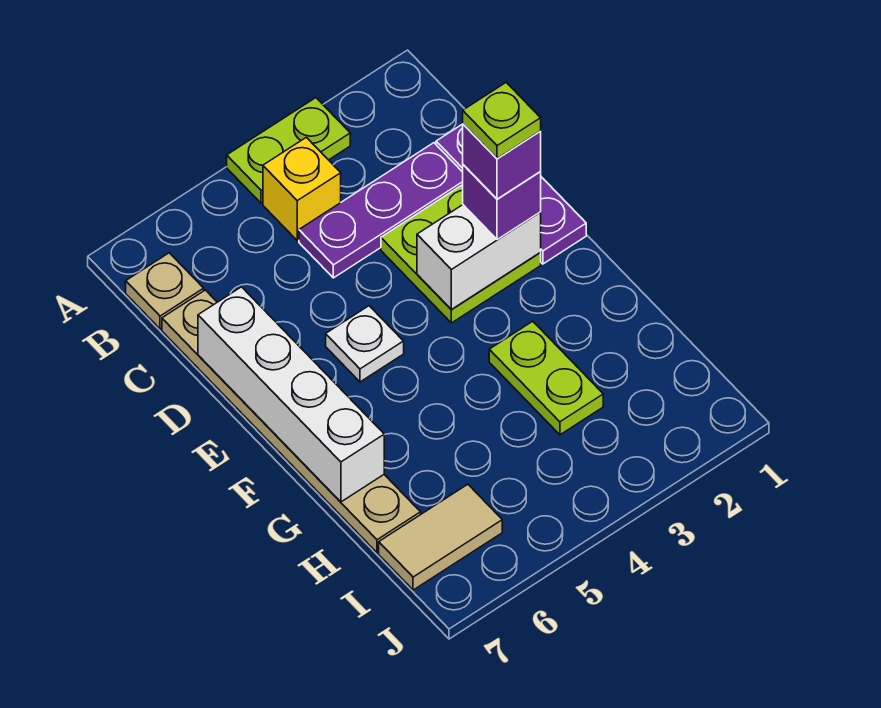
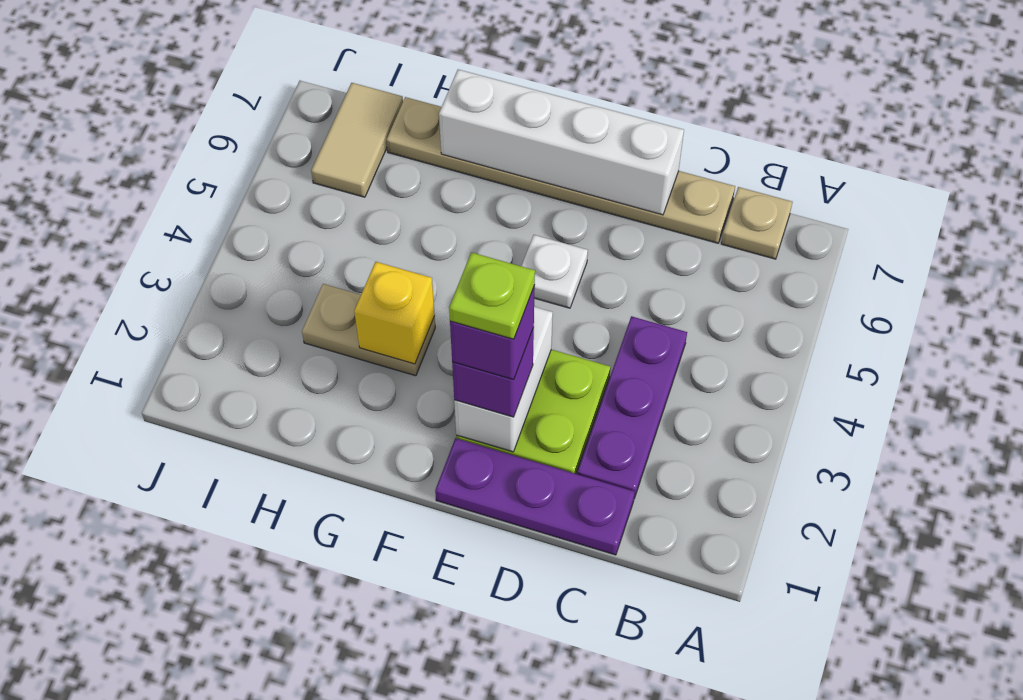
lime plate A3:A4 level 1 -> none
yellow brick B4 level 1 -> yellow brick G3 level 2
lime plate G3:H3 level 1 -> tan plate G3:H3 level 1

